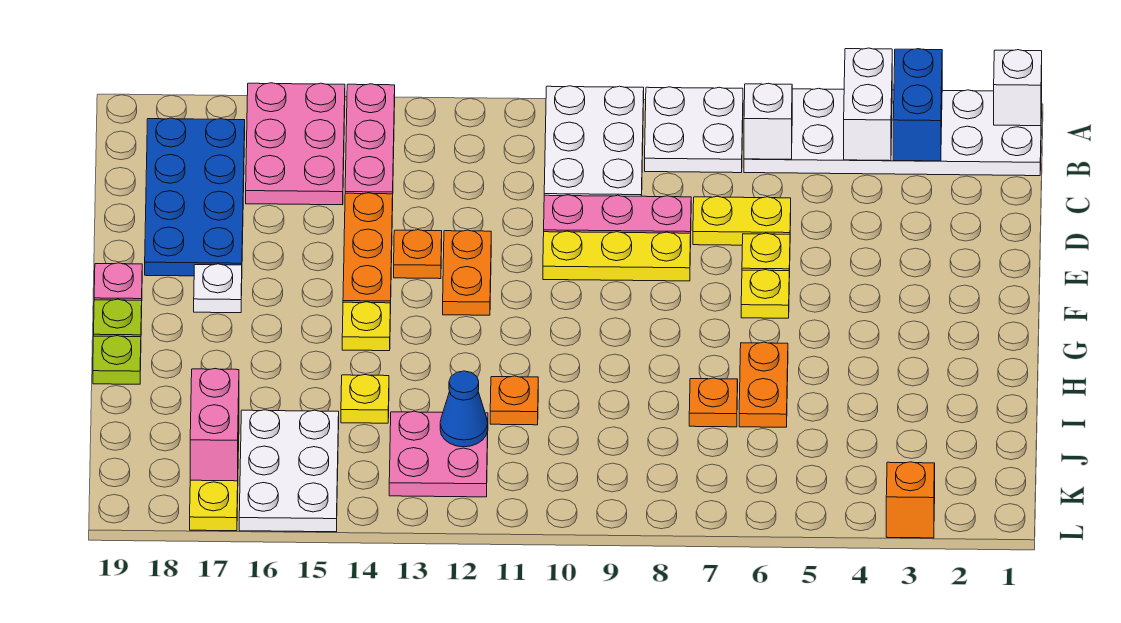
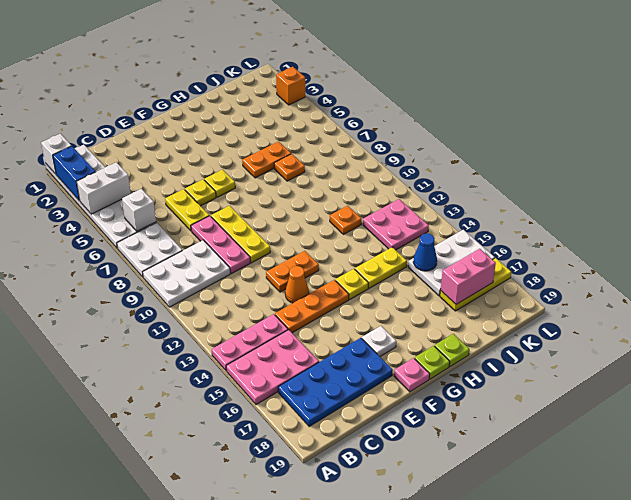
blue brick A3:B3 level 2 -> blue brick A2:A3 level 2
orange plate E13 level 1 -> orange cone E13 level 1
yellow plate I14 level 1 -> yellow plate H14:I14 level 1
blue cone J12 level 2 -> blue cone J15 level 2

